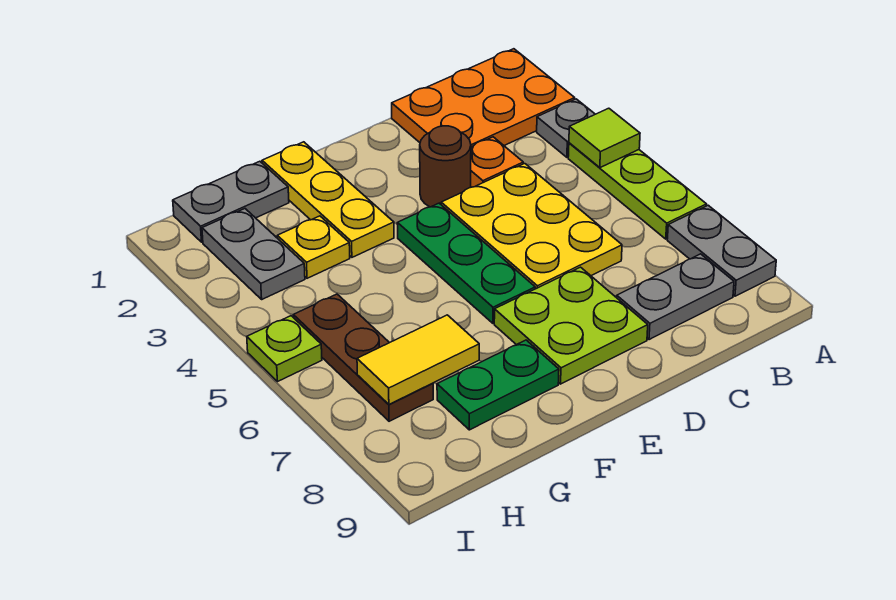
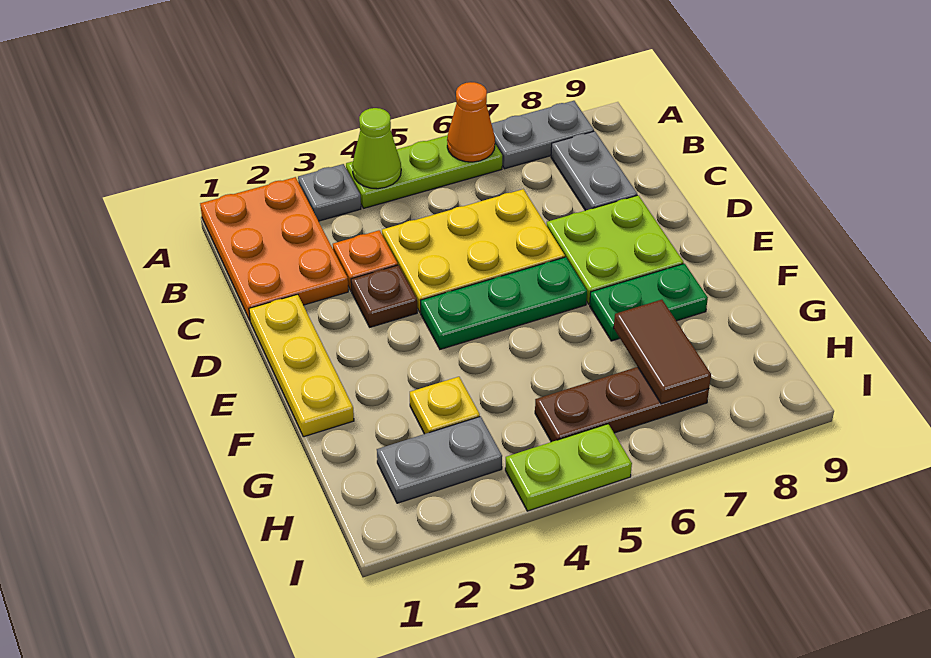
lime tile A4 level 2 -> lime cone A4 level 2
none -> orange cone A6 level 2
brown round brick D3 level 1 -> brown plate D3 level 1
yellow plate F1:F3 level 1 -> yellow plate D1:F1 level 1
green plate F8:G8 level 1 -> green plate F7:F8 level 1
grey plate G1:H1 level 1 -> none
yellow tile G7:H7 level 2 -> brown tile G7:H7 level 2
lime plate I5 level 1 -> lime plate I4:I5 level 1

